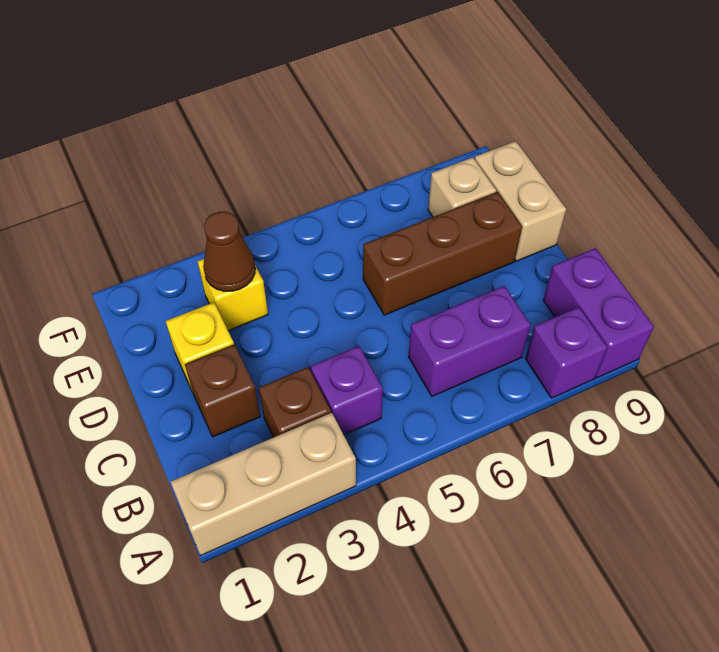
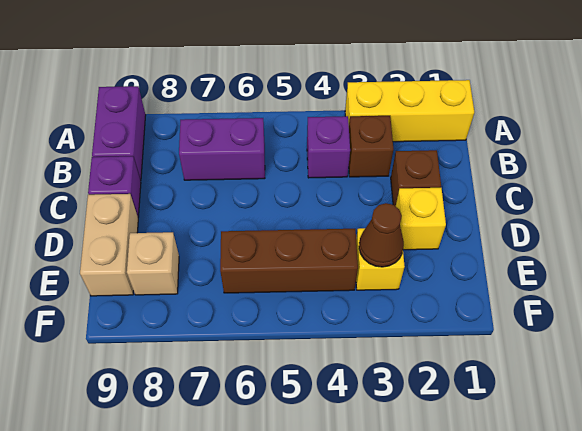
tan brick A1:A3 level 1 -> yellow brick A1:A3 level 1
purple brick A8 level 1 -> purple brick C9 level 1
brown brick D6:D8 level 1 -> brown brick E4:E6 level 1

